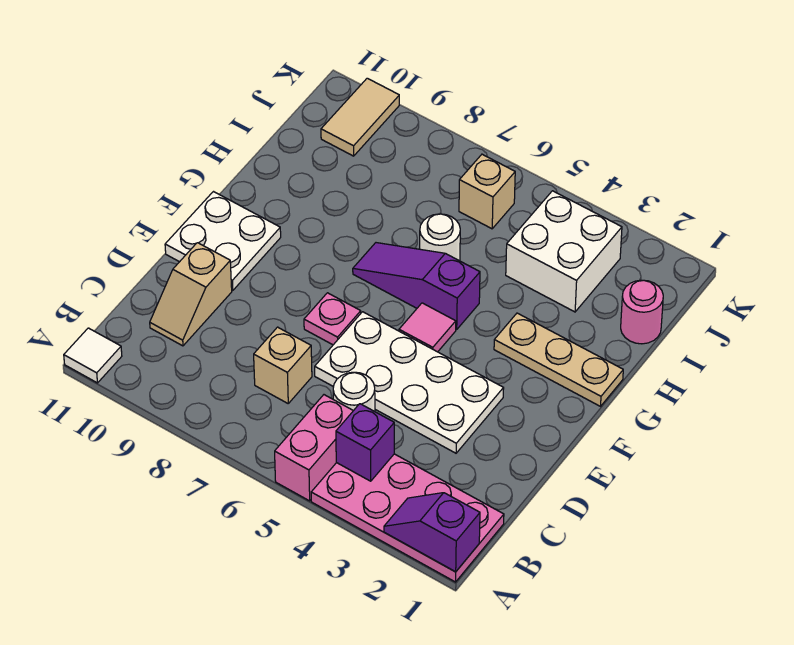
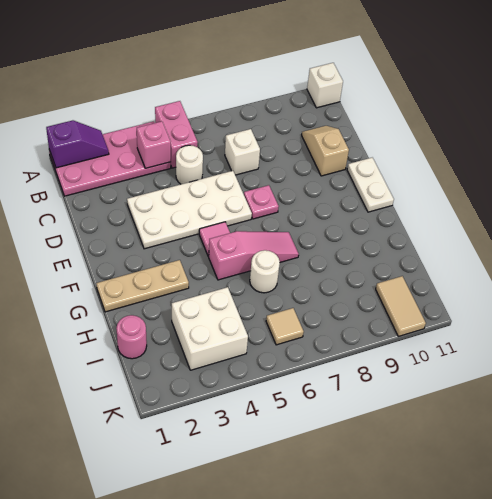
white tile A11 level 1 -> white brick A11 level 1
purple brick B4 level 2 -> pink brick B4 level 2
tan brick C7 level 1 -> white brick C7 level 1
white plate E10:F11 level 1 -> white plate E11:F11 level 1
purple slope G5:G7 level 1 top 5 -> pink slope G5:G7 level 1 top 5
tan brick J6 level 1 -> tan tile J6 level 1

